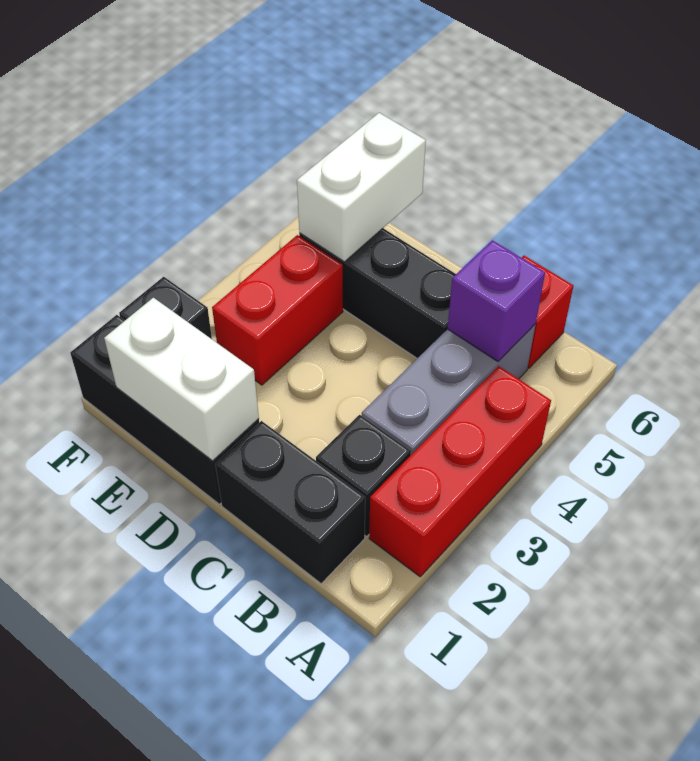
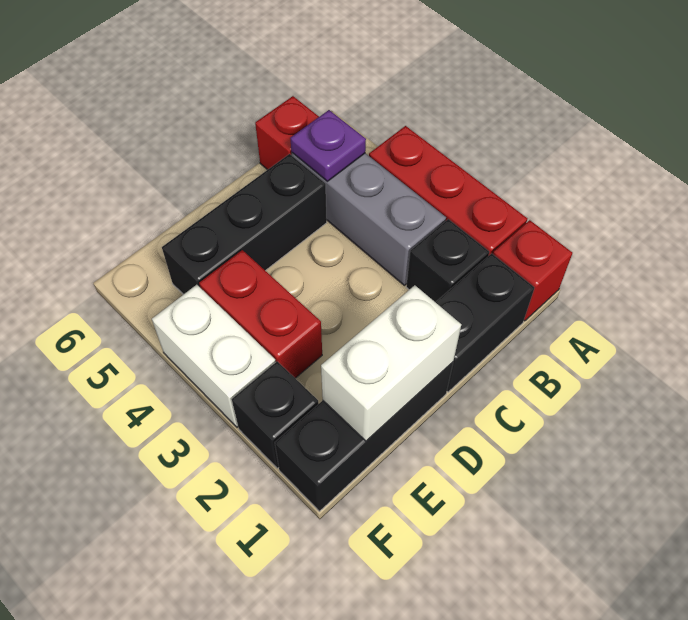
none -> red brick A1 level 1
purple brick B5 level 2 -> purple plate B5 level 2
white brick E5:E6 level 2 -> white brick F3:F4 level 1

